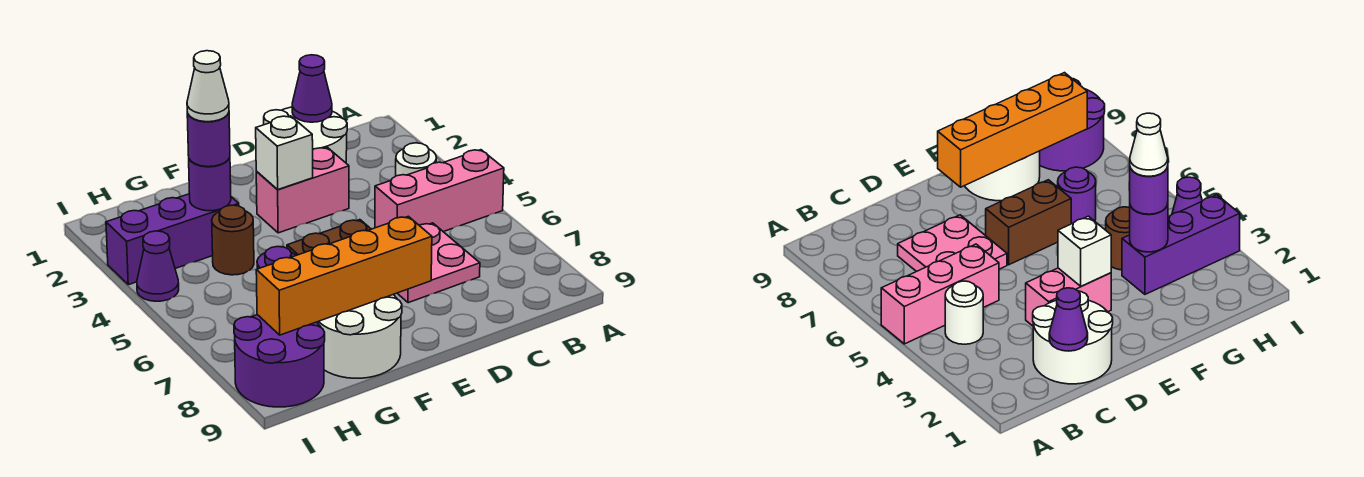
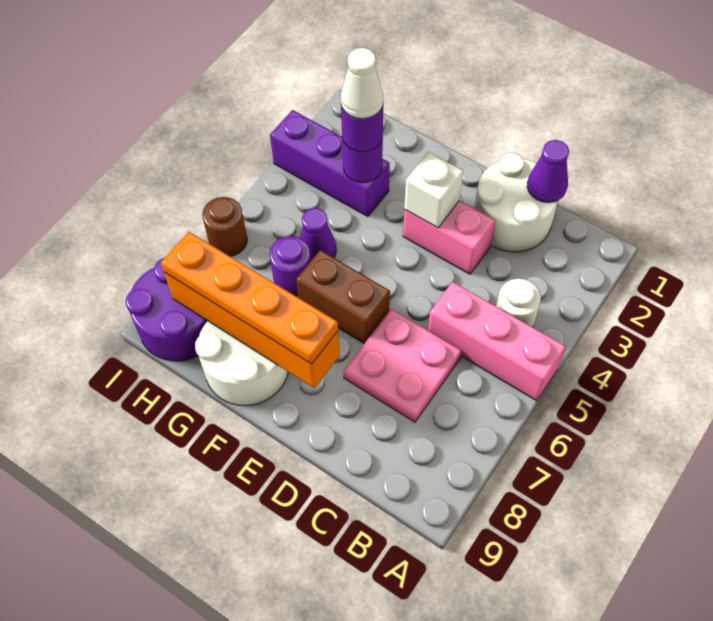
none -> orange plate E8:H8 level 3
brown round brick G4 level 1 -> brown round brick I6 level 1
purple cone I4 level 1 -> purple cone G5 level 1

